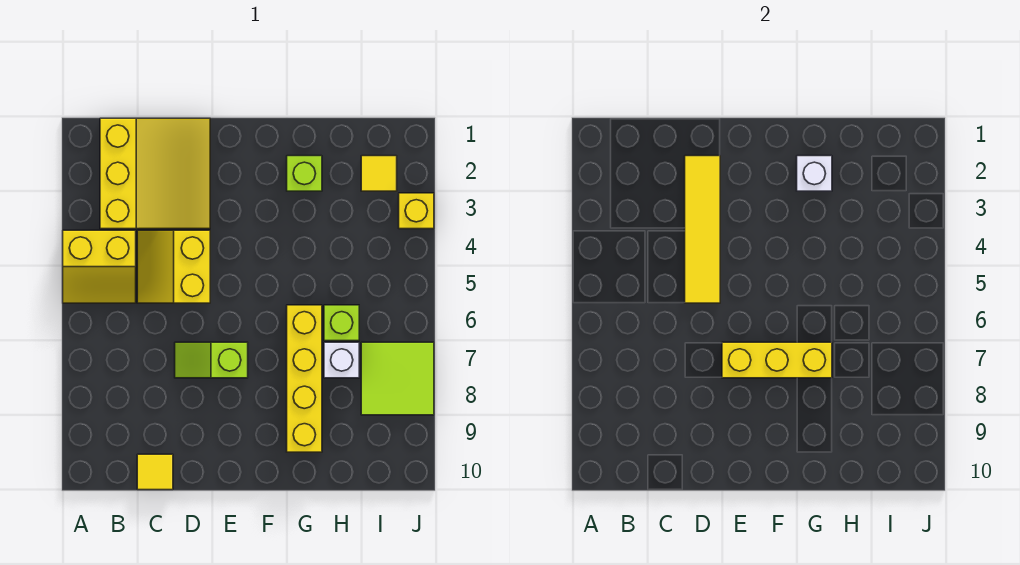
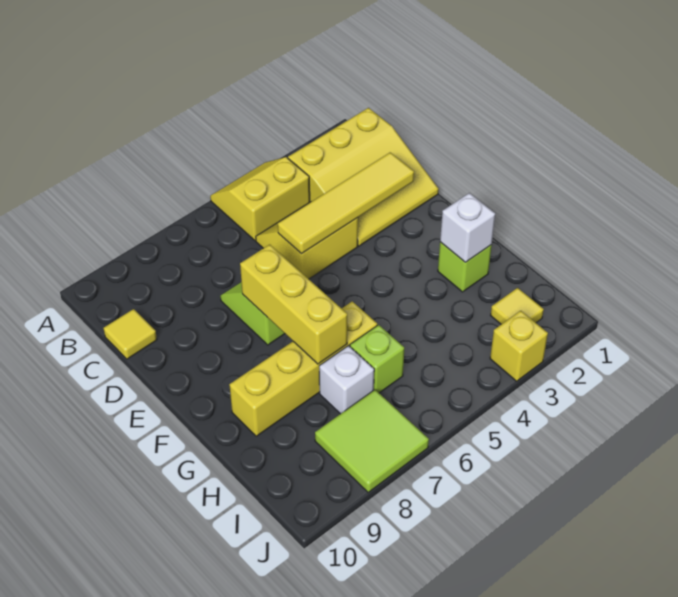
yellow slope A4:B5 level 1 top 4 -> yellow slope A4:B5 level 1 top B

